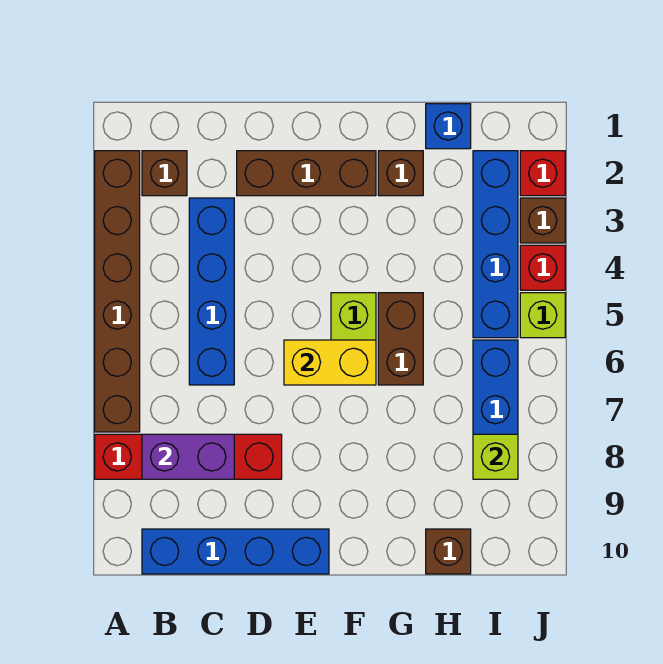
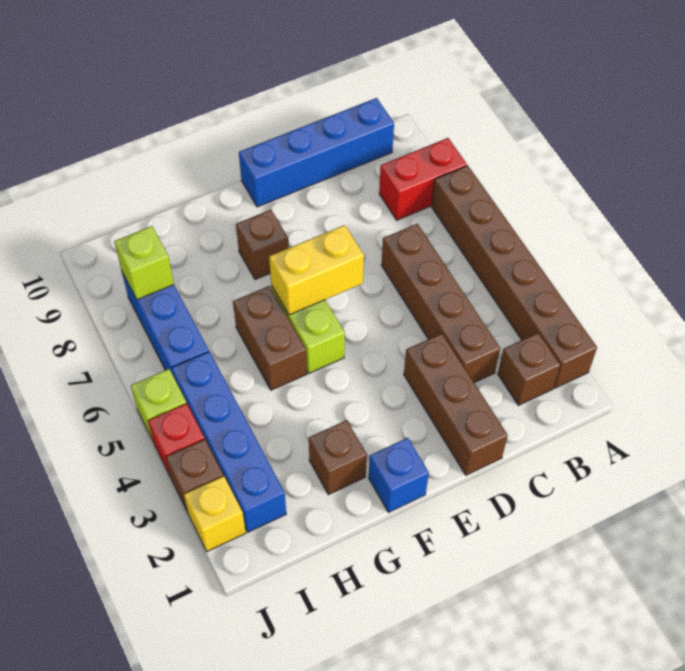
red brick A8:D8 level 1 -> red brick A8:B8 level 1
purple brick B8:C8 level 2 -> none
blue brick C3:C6 level 1 -> brown brick C3:C6 level 1
brown brick D2:F2 level 1 -> brown brick D1:D3 level 1
blue brick H1 level 1 -> blue brick F1 level 1
brown brick H10 level 1 -> brown brick F8 level 1
red brick J2 level 1 -> yellow brick J2 level 1

